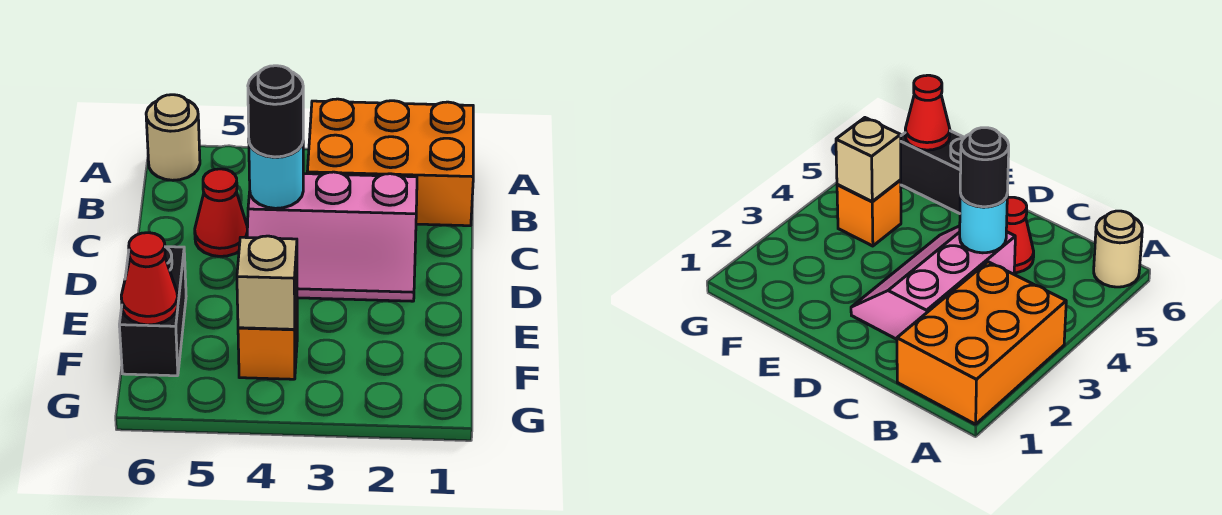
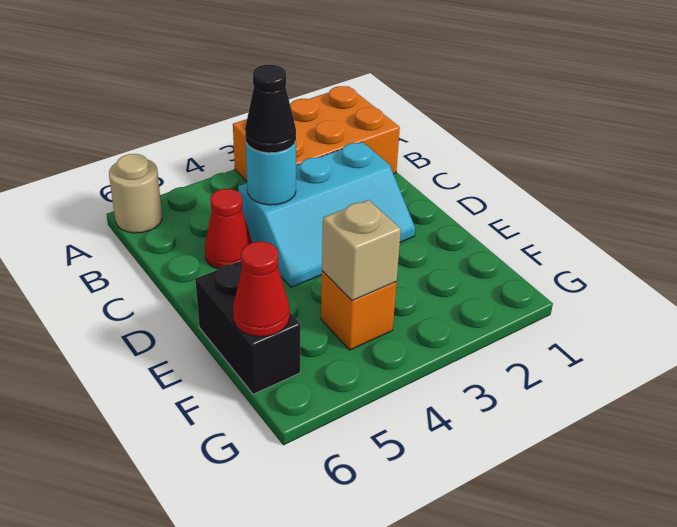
pink slope C2:D4 level 1 top C -> cyan slope C2:D4 level 1 top C
black round brick C4 level 3 -> black cone C4 level 3

